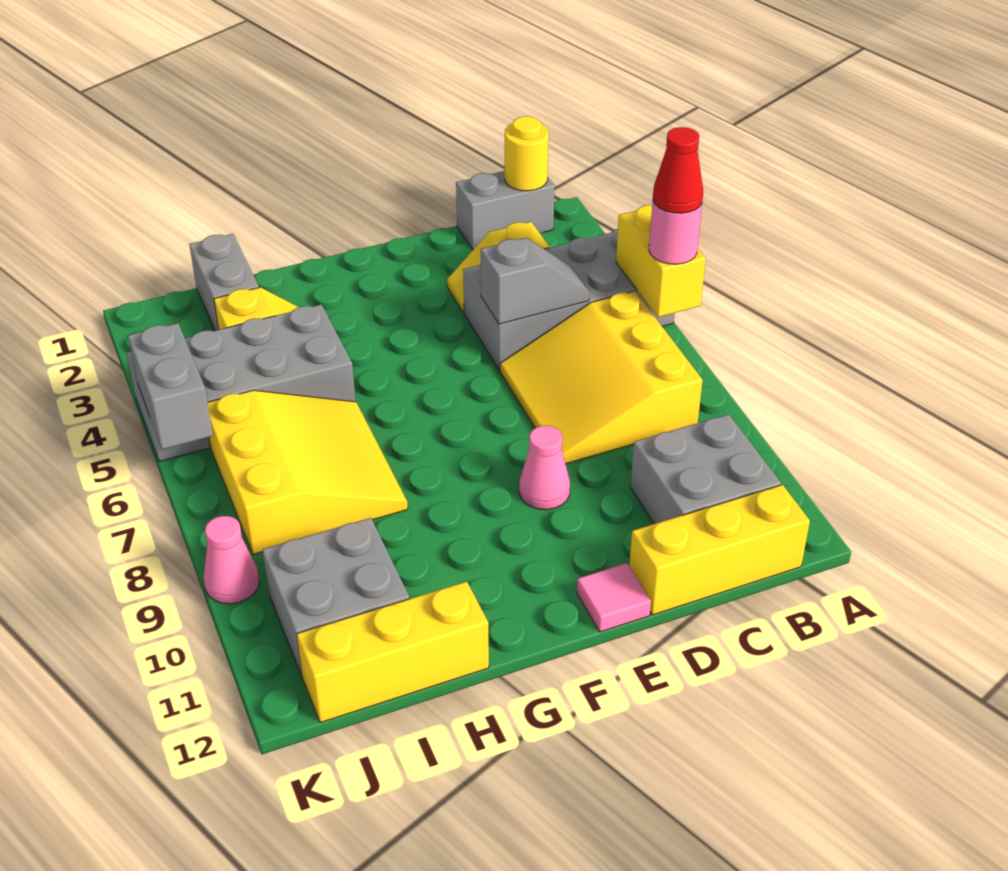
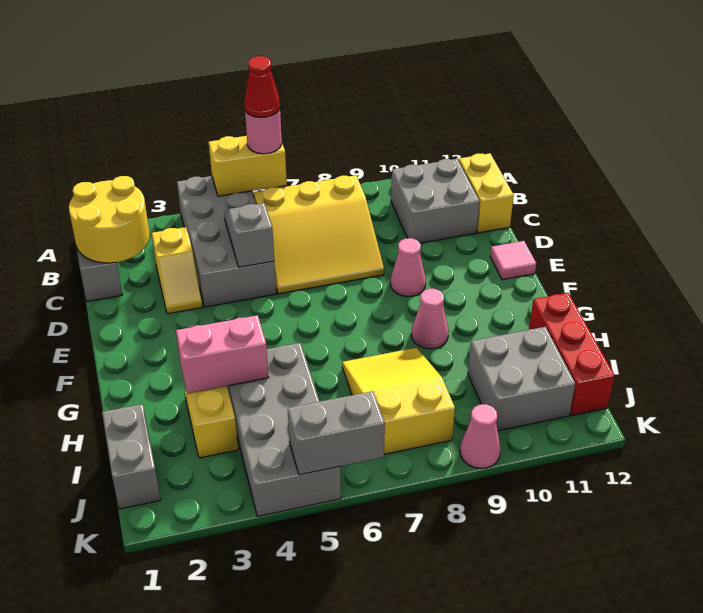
yellow round brick B1 level 2 -> yellow round brick B1:C2 level 2
yellow brick B12:D12 level 1 -> yellow brick B12:C12 level 1
none -> pink cone G9 level 1
none -> pink brick H3:H4 level 2
yellow slope H6:J8 level 1 top J -> yellow slope H7:J8 level 1 top J
yellow brick H12:J12 level 1 -> red brick H12:J12 level 1
grey brick I1:I2 level 1 -> grey brick I1:J1 level 1

